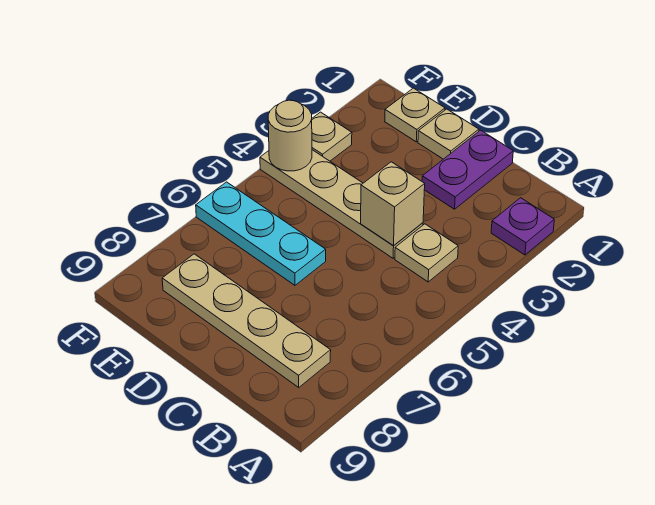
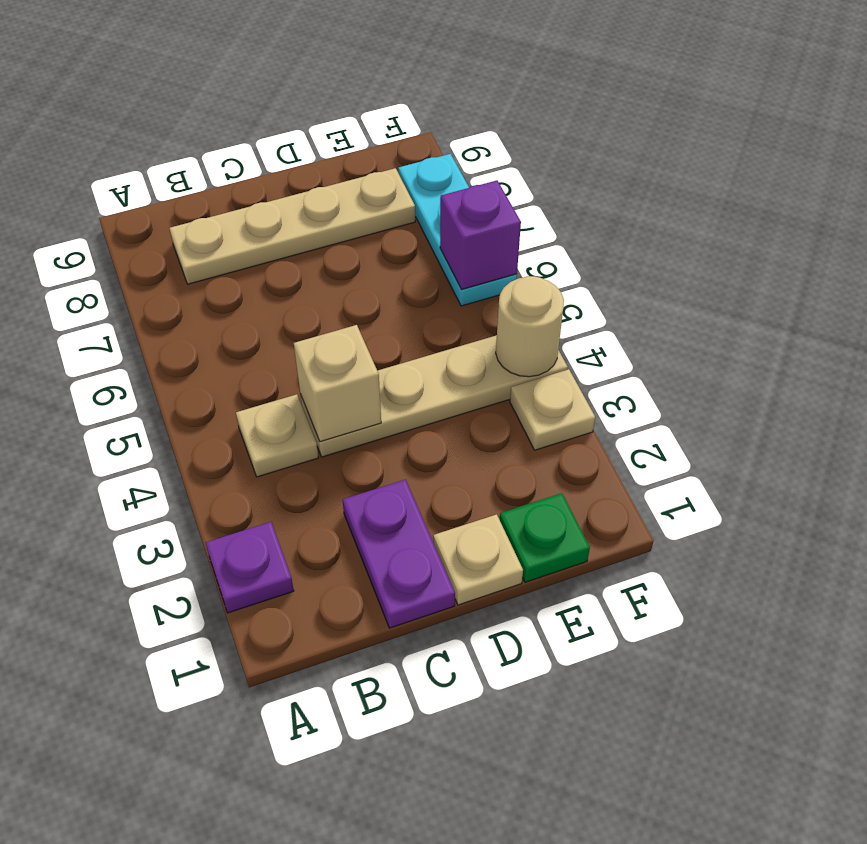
cyan plate D6:F6 level 1 -> cyan plate F6:F8 level 1
tan plate E1 level 1 -> green plate E1 level 1
none -> purple brick F6 level 2

